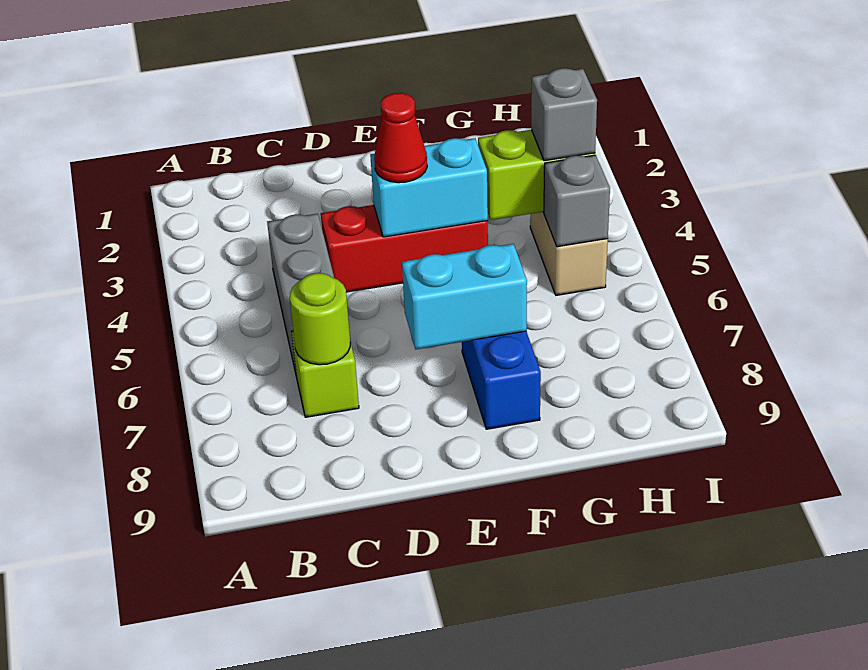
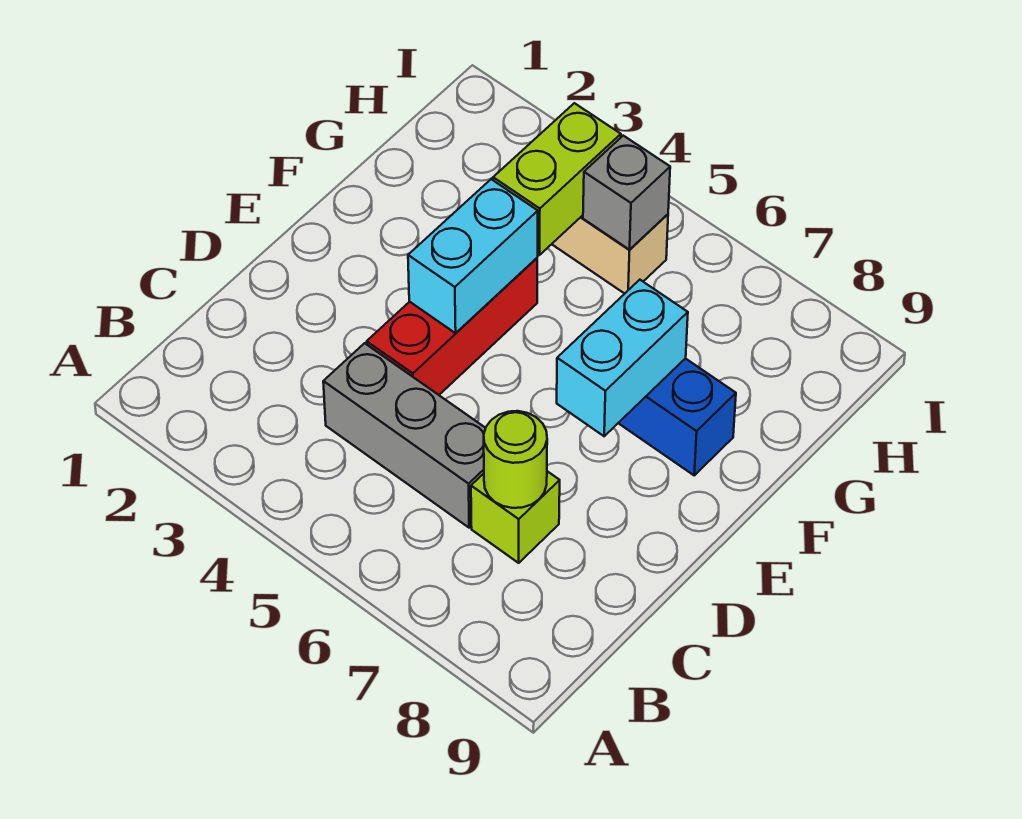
red cone E4 level 3 -> none
grey brick H4 level 3 -> none

